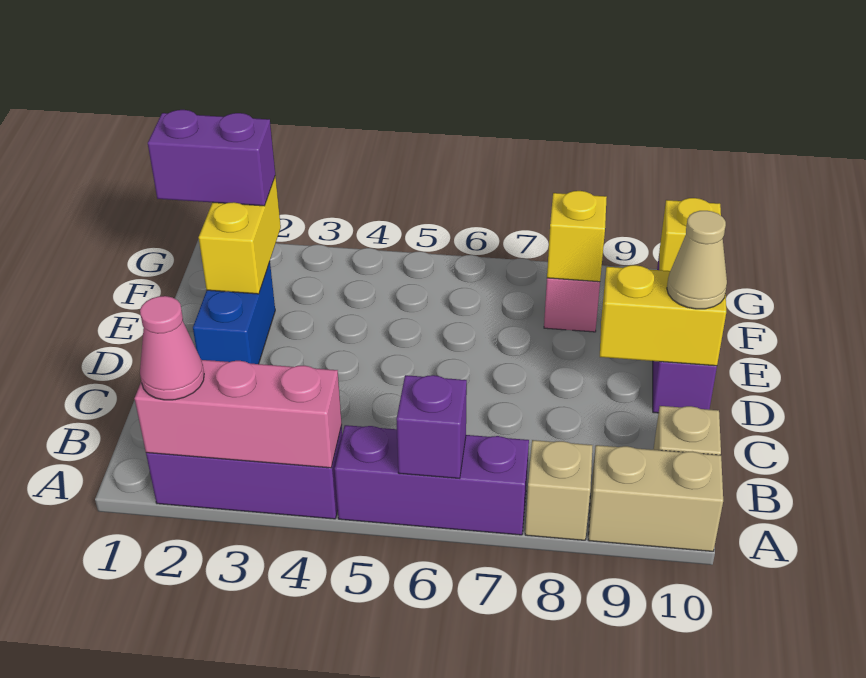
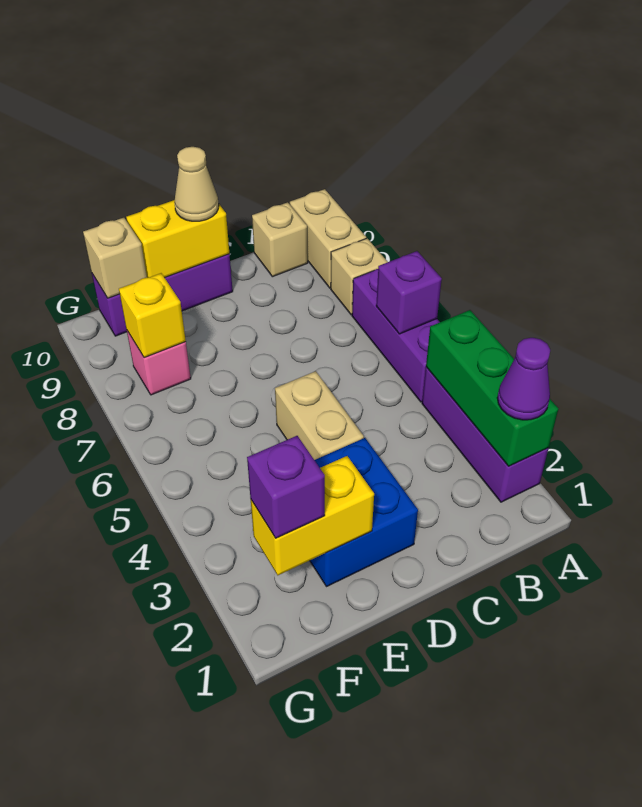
pink brick A2:A4 level 2 -> green brick A2:A4 level 2
pink cone A2 level 3 -> purple cone A2 level 3
blue brick D2:E2 level 1 -> blue brick D2:E3 level 1
none -> tan brick D4:D5 level 1
yellow brick D9:D10 level 2 -> yellow brick D10:E10 level 2
purple brick F1:F2 level 3 -> purple brick F2 level 3
yellow brick F10 level 2 -> tan brick F10 level 2

